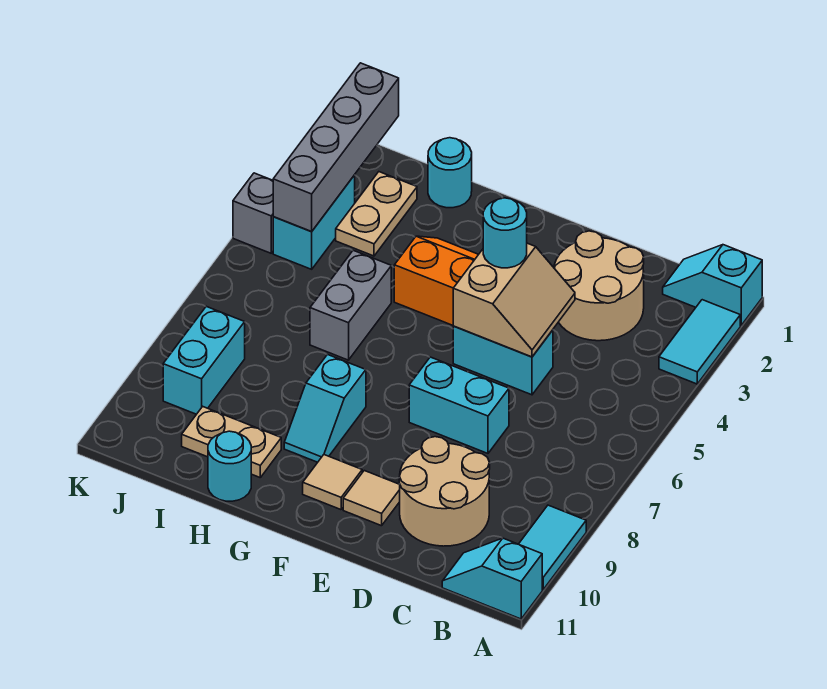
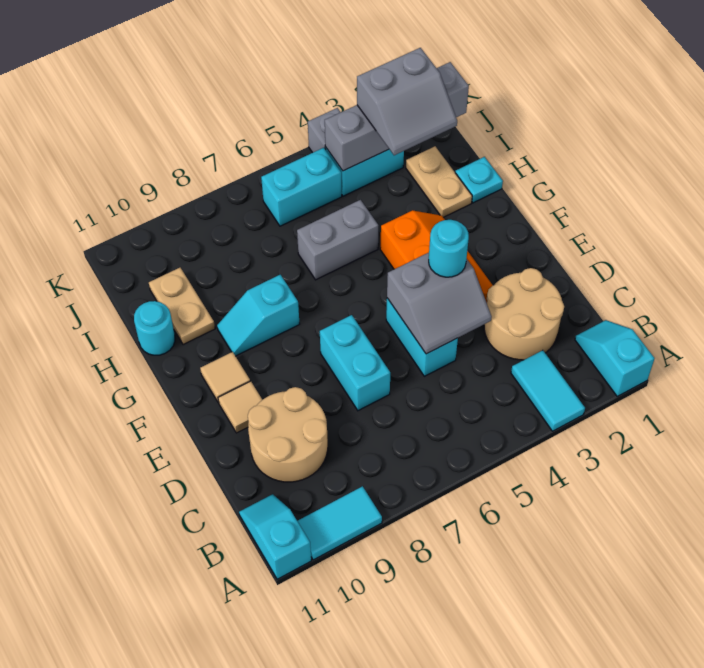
cyan tile A2:A3 level 1 -> cyan tile A3:B3 level 1
tan slope D4:E5 level 2 top E -> grey slope D4:E5 level 2 top E
cyan round brick H1 level 1 -> cyan plate H1 level 1
tan plate I2:I3 level 1 -> tan plate H2:I2 level 1
none -> grey slope I2:J3 level 3 top J
cyan brick J8:J9 level 1 -> cyan brick J5:J6 level 1

